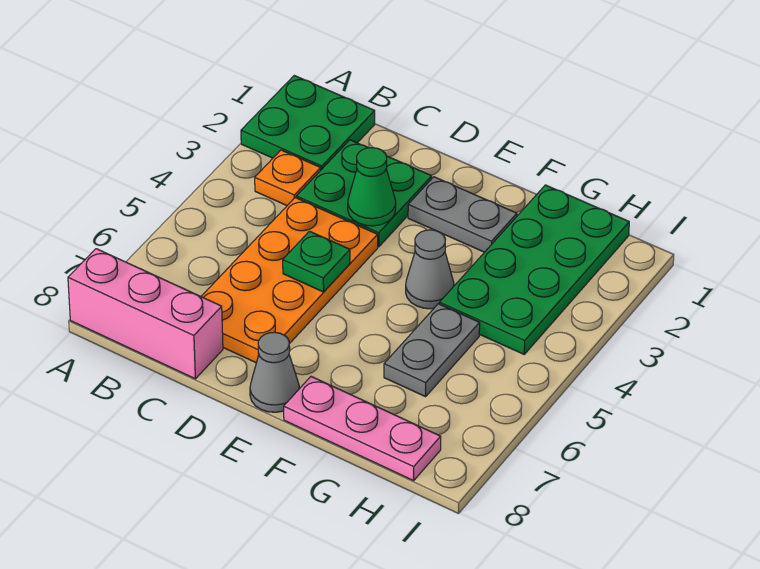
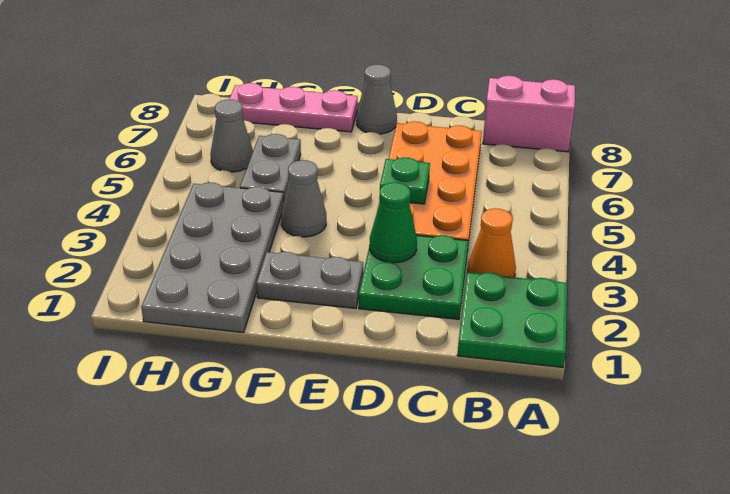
pink brick A8:C8 level 1 -> pink brick A8:B8 level 1
orange plate B3 level 1 -> orange cone B3 level 1
green plate G1:H4 level 1 -> grey plate G1:H4 level 1
none -> grey cone H6 level 1

